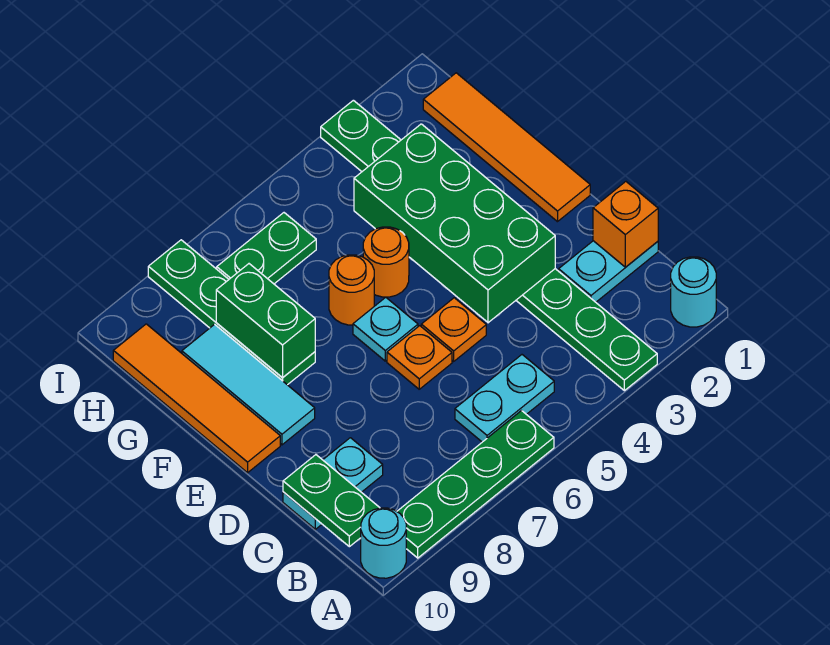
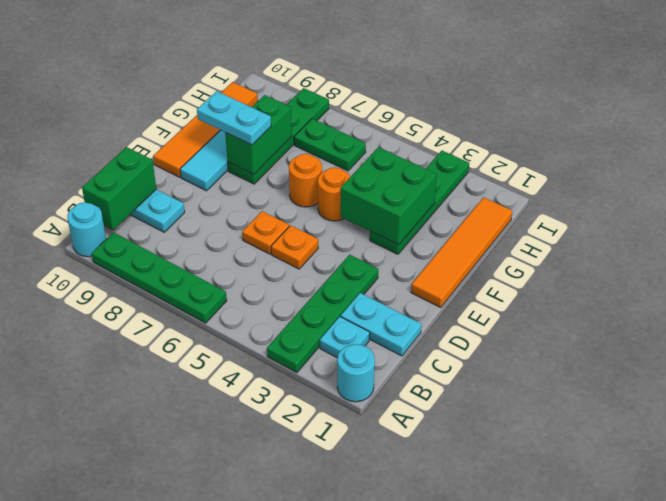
cyan plate B5:B6 level 1 -> cyan plate F8:F9 level 3
green plate B10:C10 level 2 -> green brick B10:C10 level 2
orange brick C1 level 2 -> none
green brick D3:G4 level 2 -> green brick F3:G4 level 2
cyan plate E6 level 1 -> cyan plate B2 level 1

